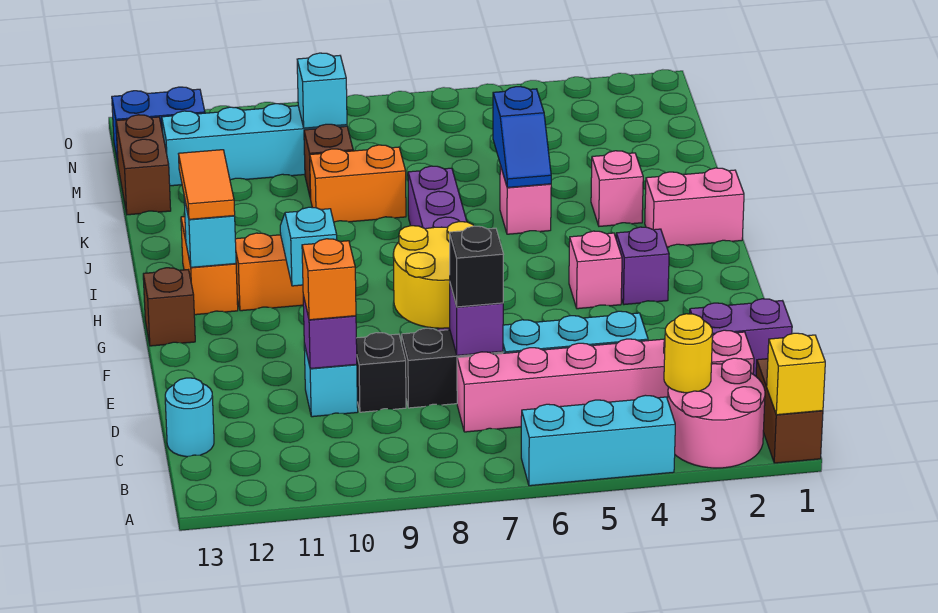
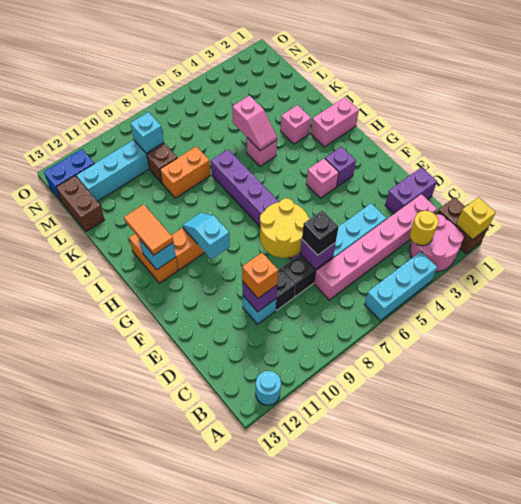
cyan round brick C13 level 1 -> cyan round brick A12 level 1
brown brick G13 level 1 -> none
blue slope J5:K5 level 2 top K -> pink slope J5:K5 level 2 top K

